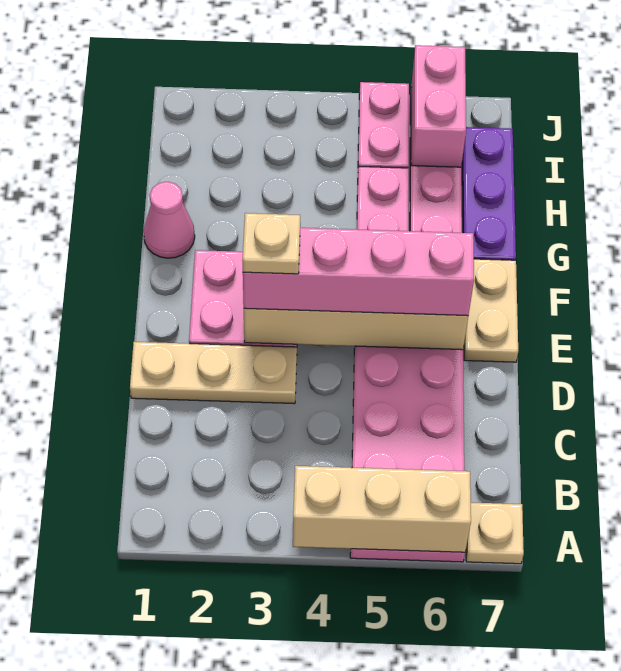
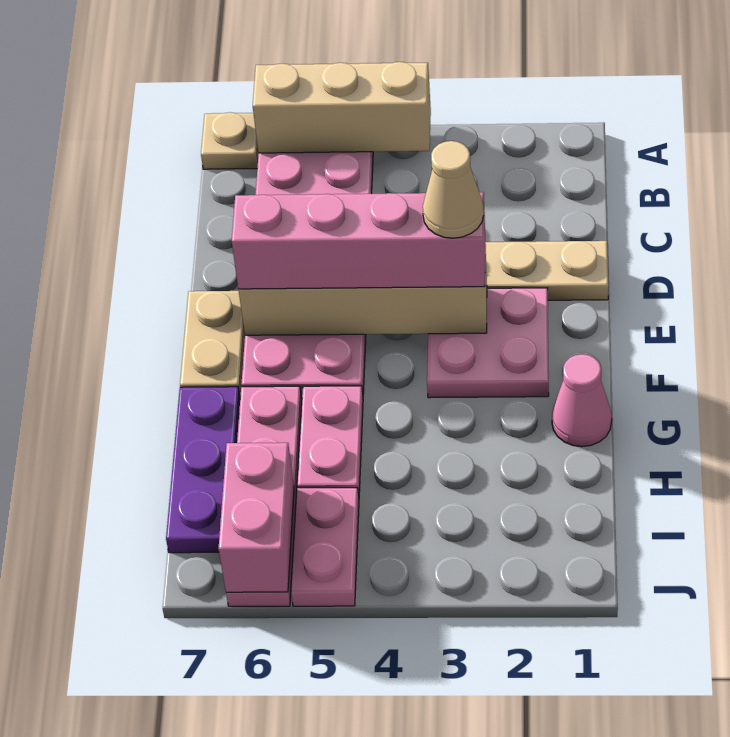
tan plate E3 level 4 -> tan cone E3 level 4

